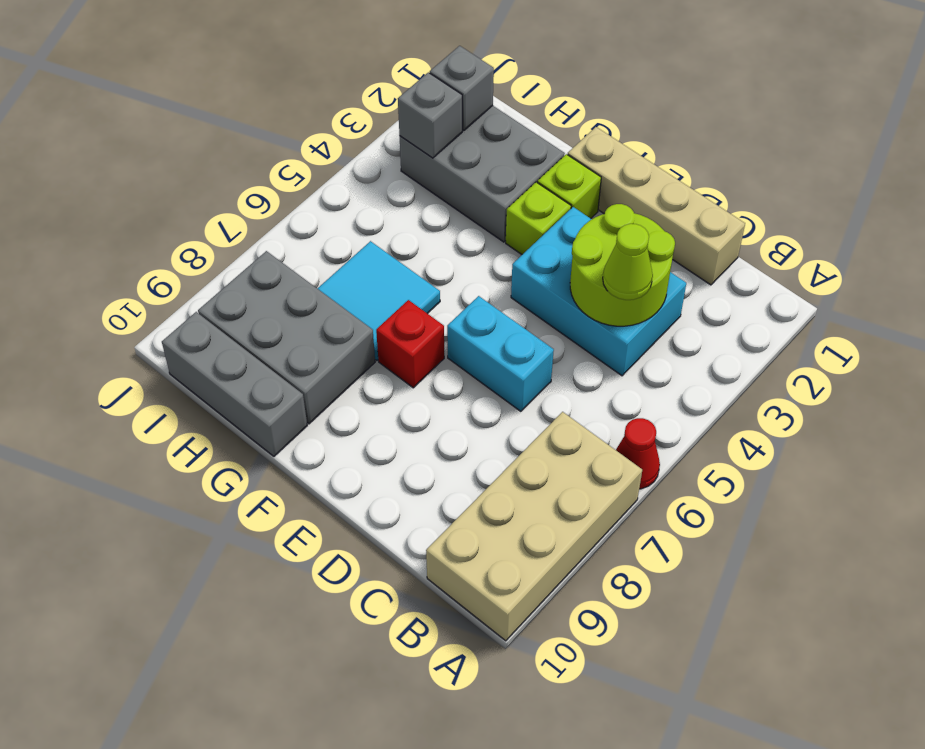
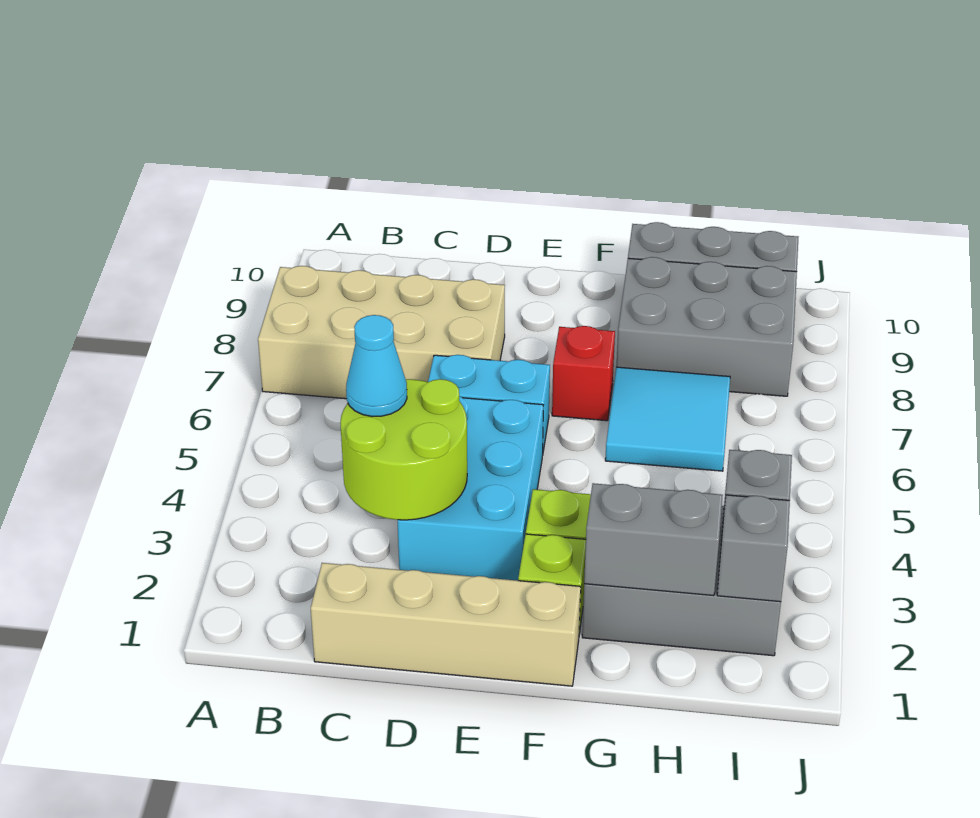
red cone A6 level 1 -> none
tan brick A7:B10 level 1 -> tan brick A7:D8 level 1
cyan brick C3:E4 level 1 -> cyan brick D3:E5 level 1
lime cone C4 level 3 -> cyan cone C4 level 3
none -> grey brick G2:H2 level 2

